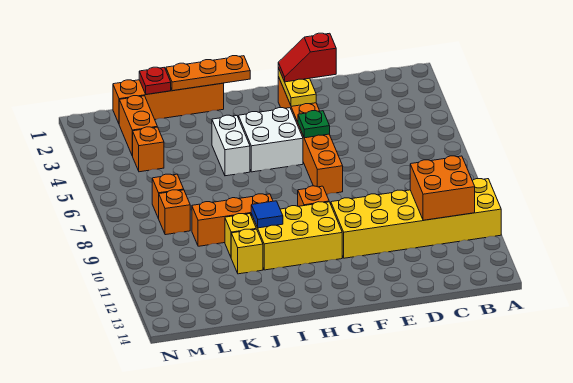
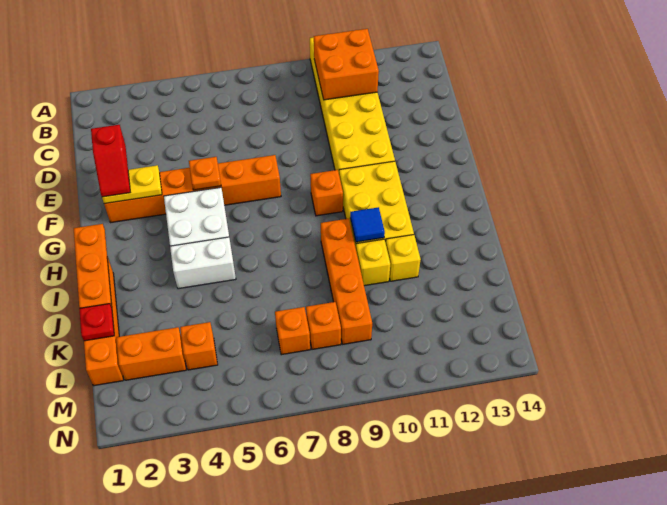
green plate F5 level 2 -> orange plate F5 level 2
orange brick I9:K9 level 1 -> orange brick I9:L9 level 1

